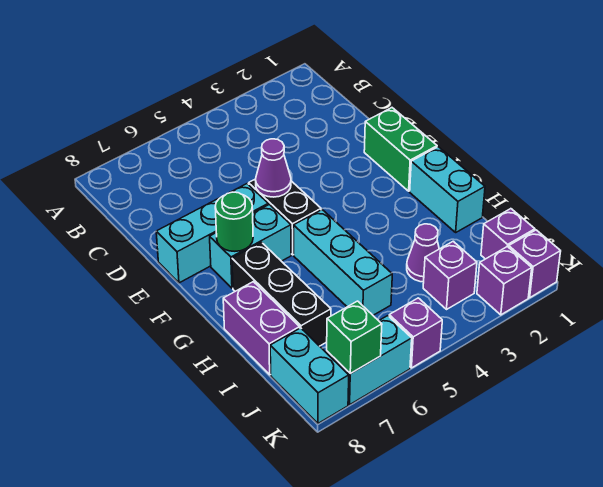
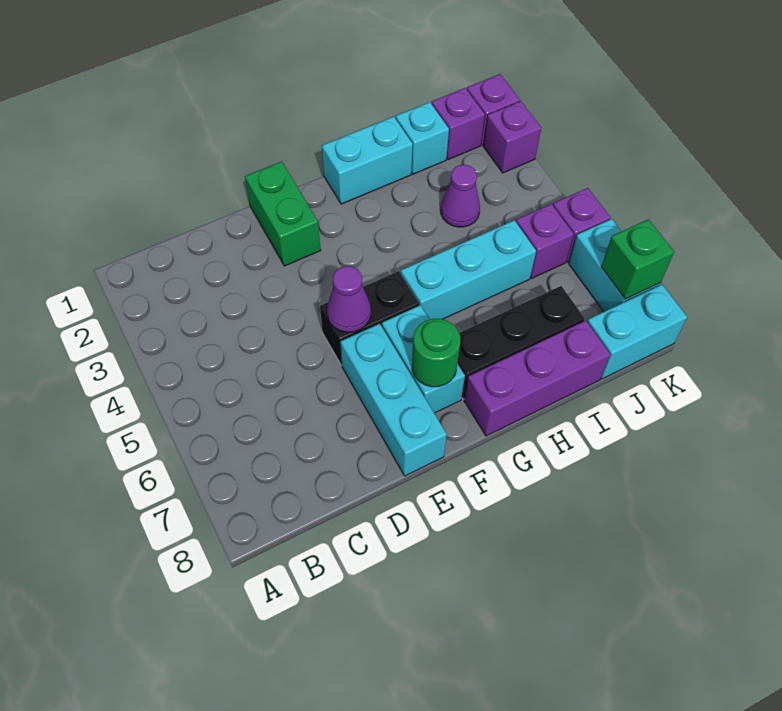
green brick E1:F1 level 1 -> green brick E1:E2 level 1
purple brick H8:I8 level 1 -> purple brick G8:I8 level 1
none -> cyan brick I1 level 1
purple brick J3 level 1 -> purple brick J5 level 1

